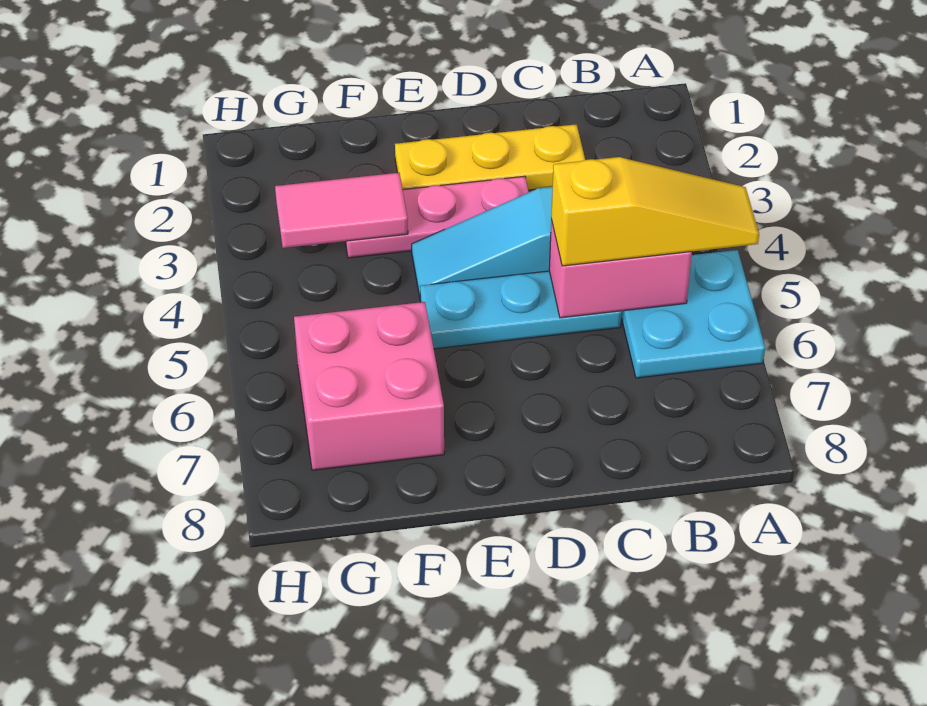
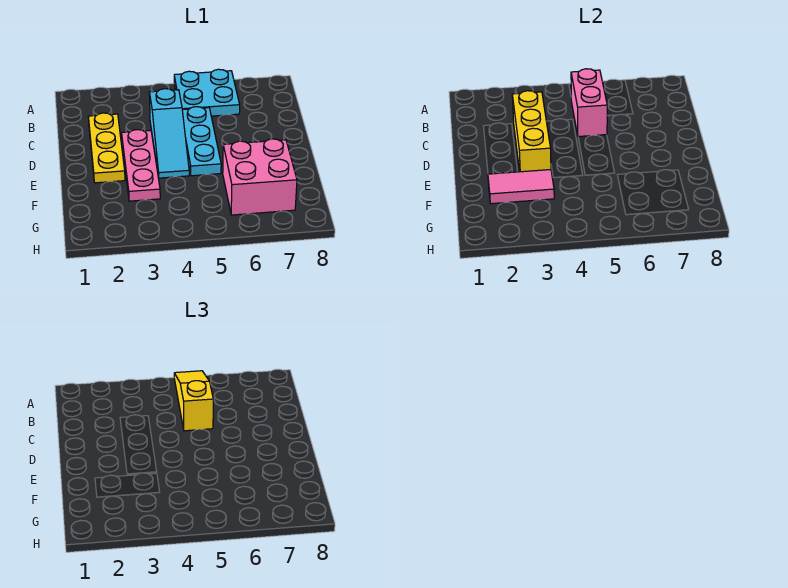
none -> yellow brick C3:E3 level 2
pink tile F3:G3 level 2 -> pink tile F2:F3 level 2

